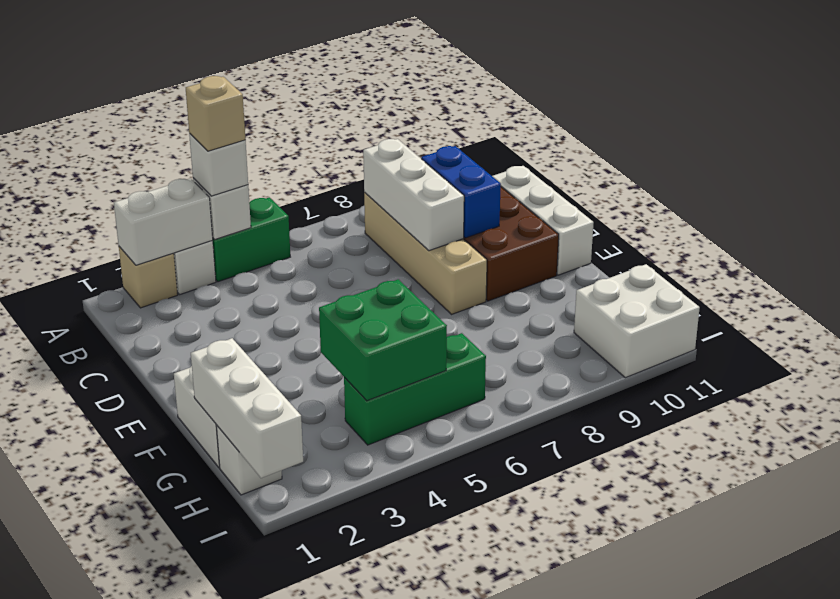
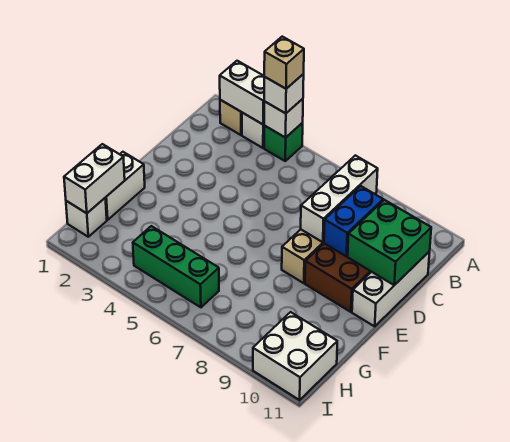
green brick A4:A5 level 1 -> green brick A4 level 1
white brick G1:I1 level 2 -> white brick G1:H1 level 2
green brick G4:H5 level 2 -> green brick C10:D11 level 2

